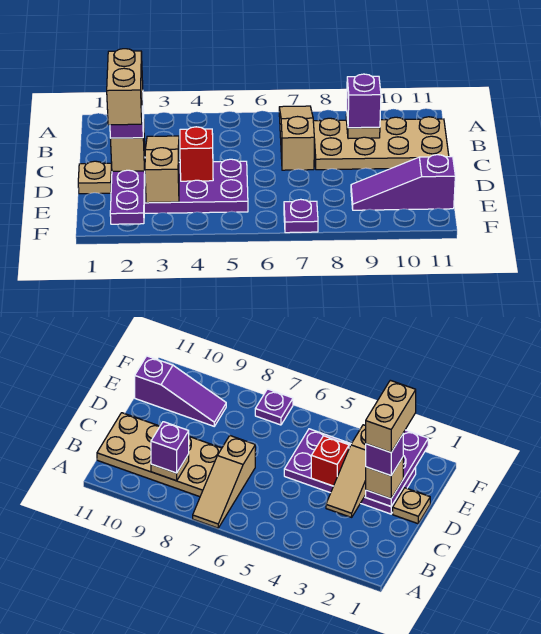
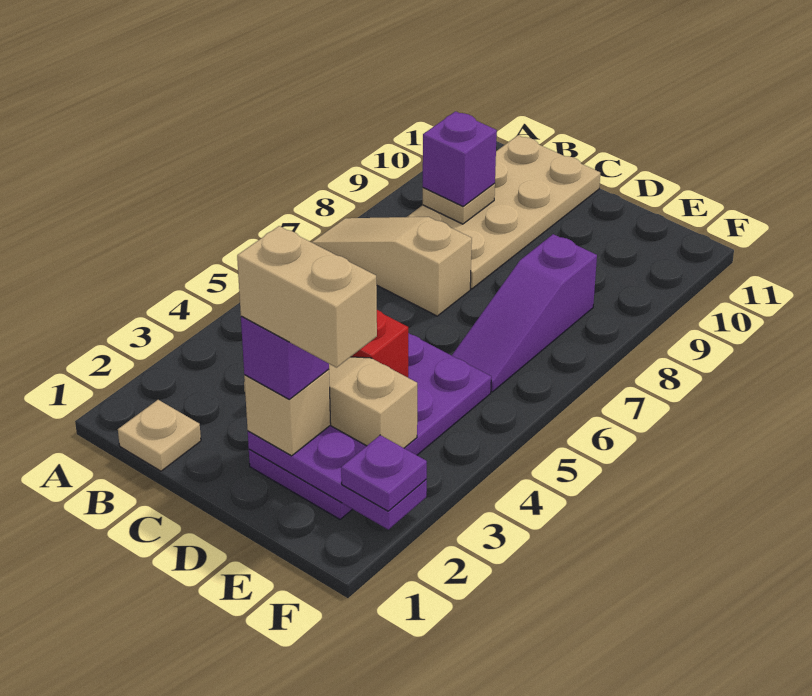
tan plate D1 level 1 -> tan plate B1 level 1
purple slope E9:E11 level 1 top 11 -> purple slope E6:E8 level 1 top 8
purple plate F7 level 1 -> purple plate F2 level 3

